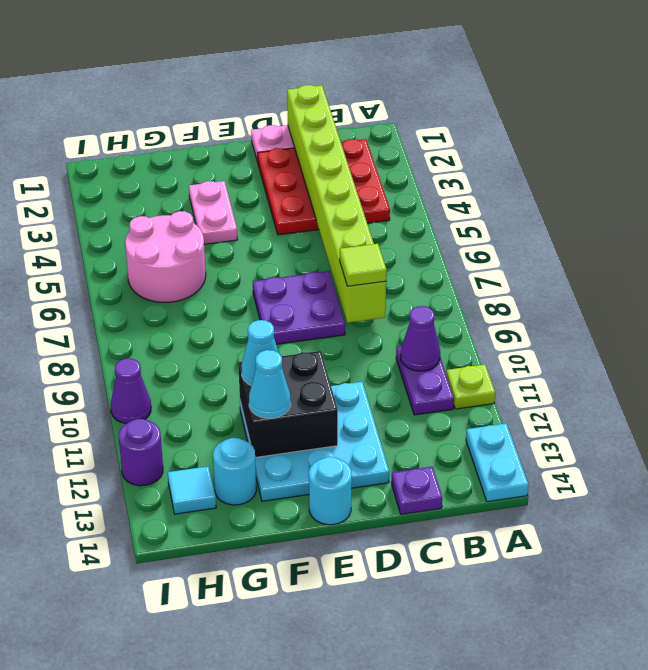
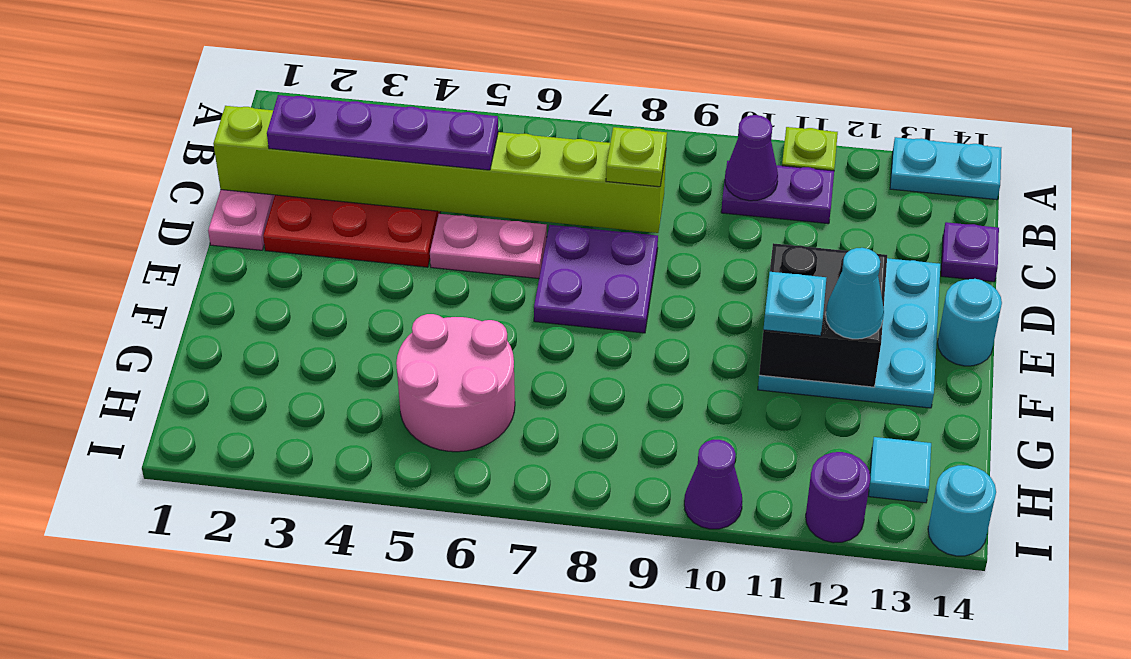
none -> purple plate C2:C5 level 3
lime tile C8 level 3 -> lime plate C8 level 3
pink plate F3:F4 level 1 -> pink plate D5:D6 level 1
cyan cone F11 level 3 -> cyan plate F11 level 3
cyan round brick G13 level 1 -> cyan round brick I14 level 1

